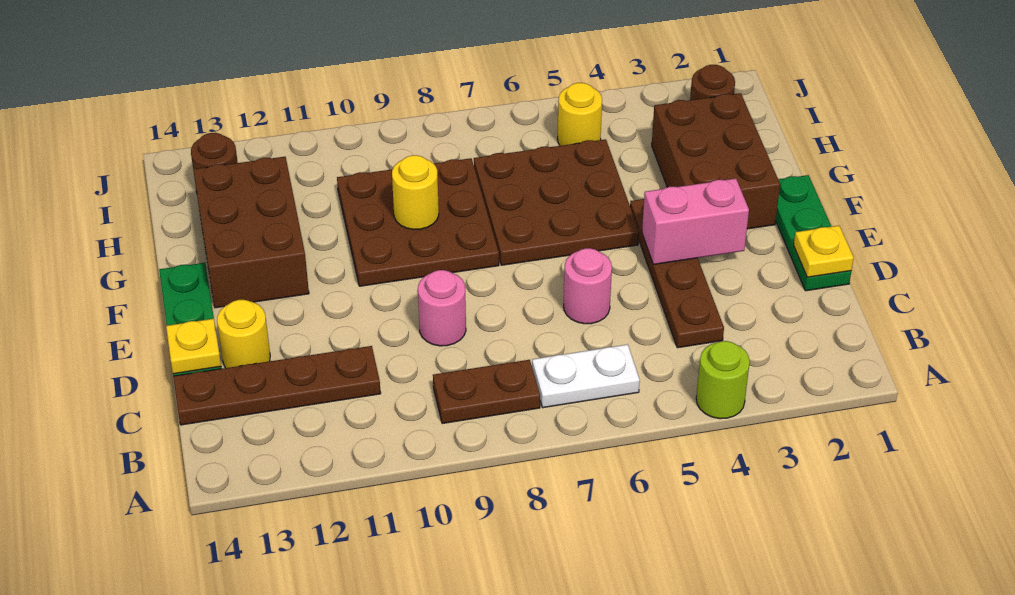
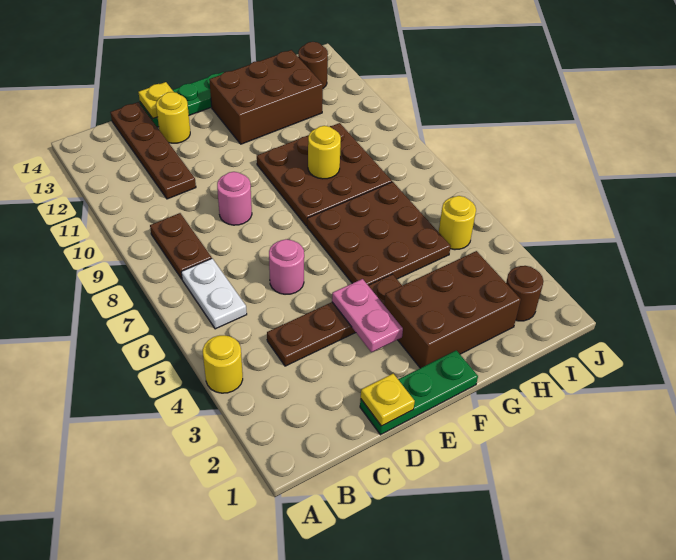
lime round brick A4 level 1 -> yellow round brick A4 level 1
pink brick E3:E4 level 2 -> pink plate E3:E4 level 2

